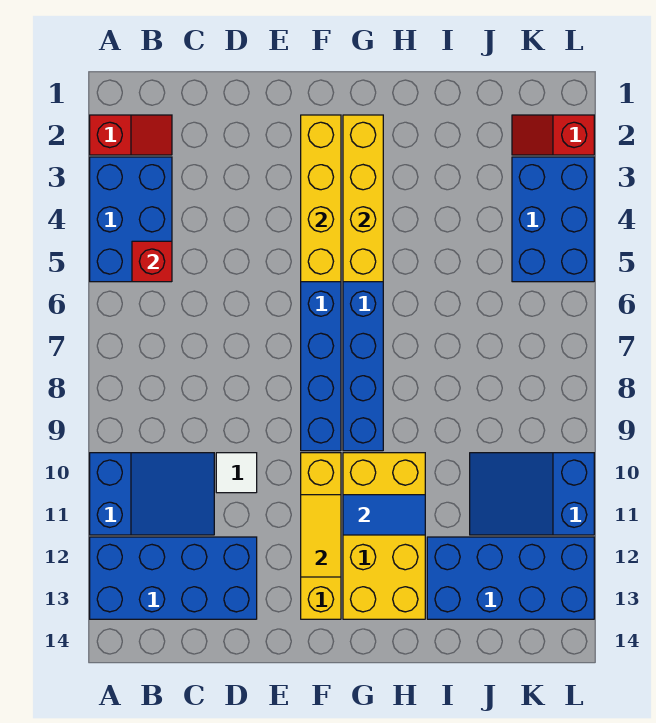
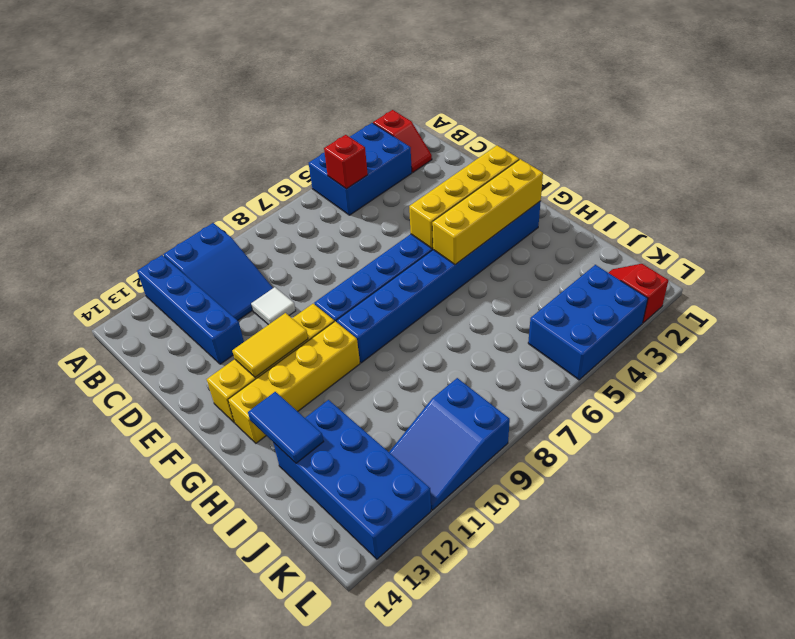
blue brick A12:D13 level 1 -> blue brick A12:D12 level 1
yellow brick G10:H13 level 1 -> yellow brick G10:G13 level 1
blue tile G11:H11 level 2 -> blue tile H13:I13 level 2
blue slope J10:L11 level 1 top L -> blue slope K9:L11 level 1 top 9

